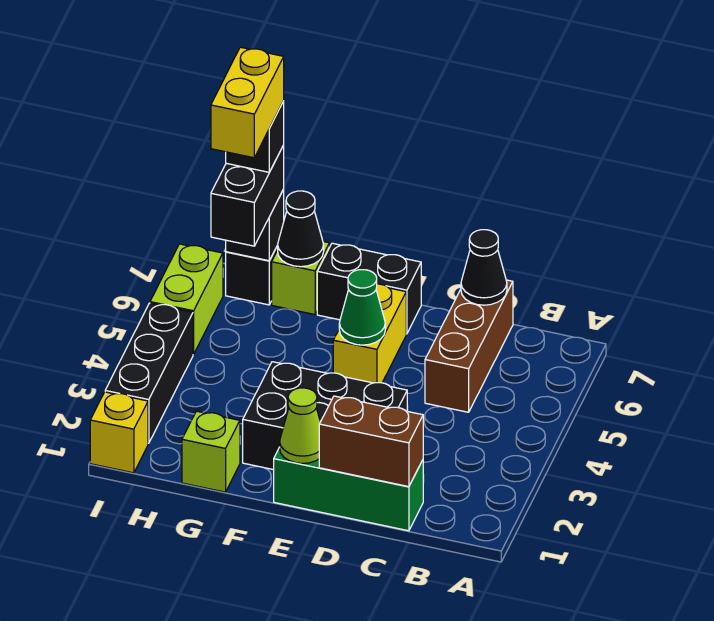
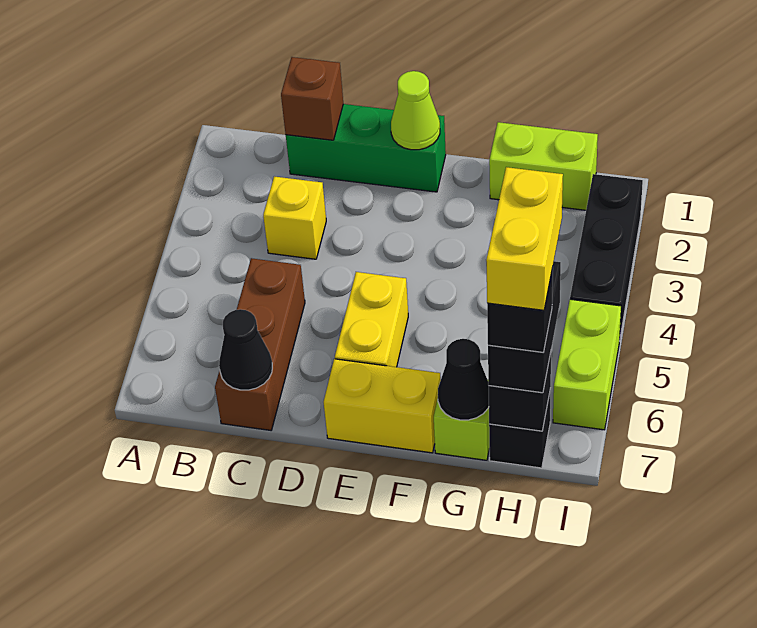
brown brick C1:D1 level 2 -> brown brick C1 level 2
black brick D2:F3 level 1 -> none
green cone E5 level 2 -> none
black brick E7:F7 level 1 -> yellow brick E7:F7 level 1
lime brick G1 level 1 -> lime brick G1:H1 level 1
yellow brick I1 level 1 -> yellow brick C3 level 1

